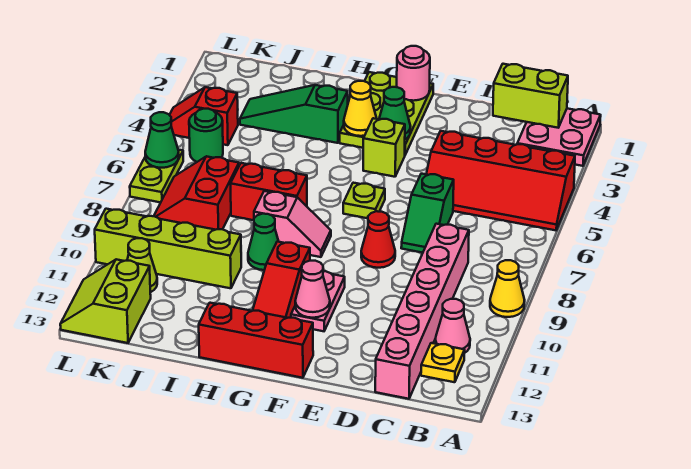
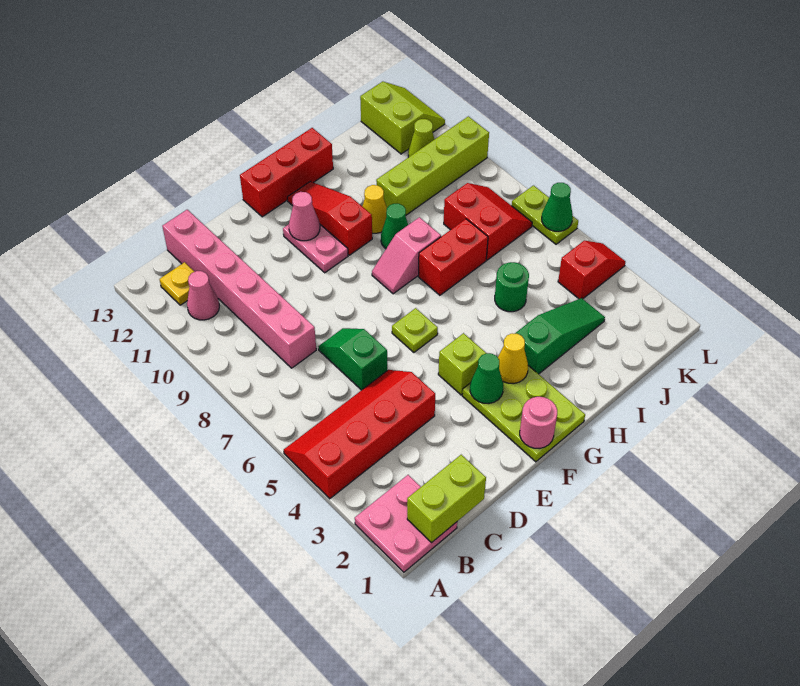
yellow cone A9 level 1 -> yellow cone H10 level 1
red cone E8 level 1 -> none
green round brick K5 level 1 -> green round brick I5 level 1

